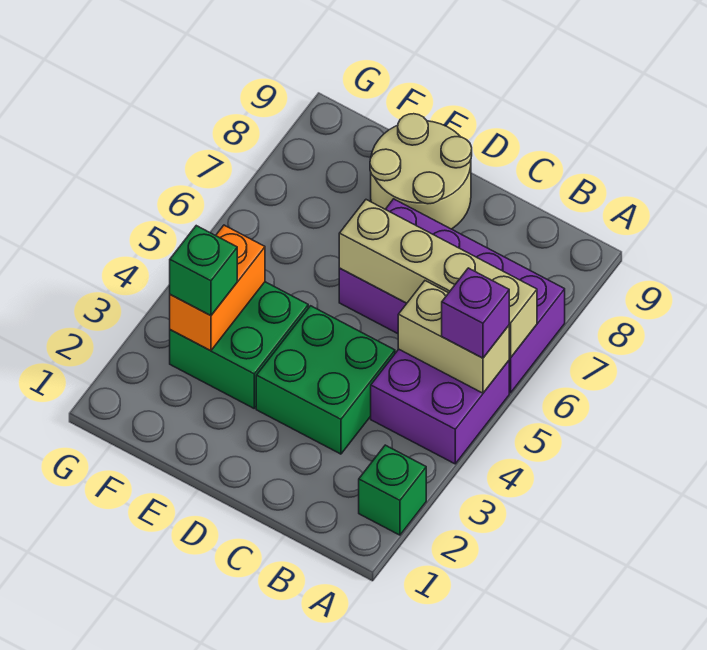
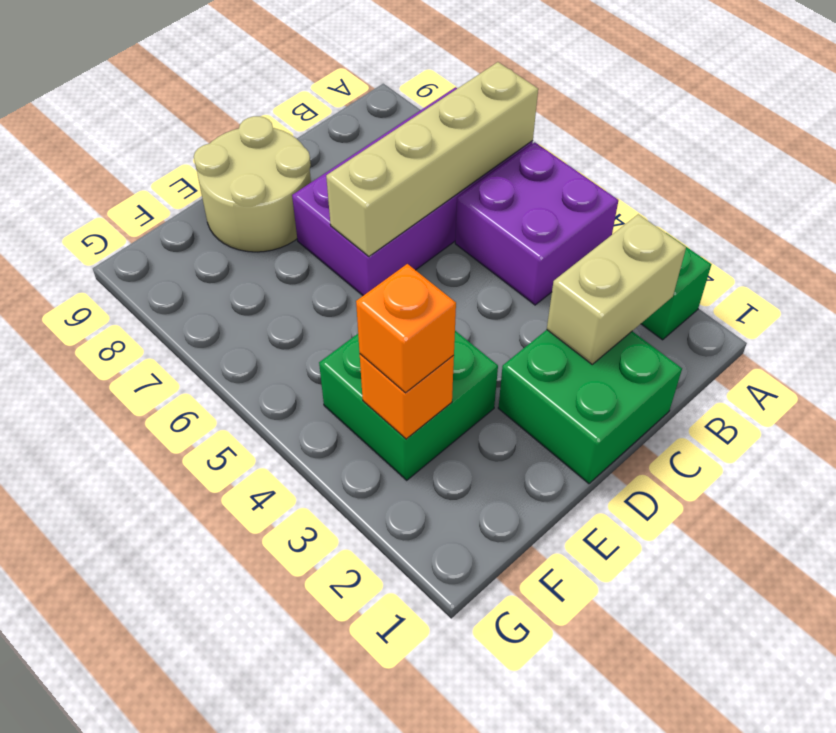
tan brick A5:B5 level 2 -> tan brick B2:C2 level 2
purple brick A5 level 3 -> none
green brick C3:D4 level 1 -> green brick C1:D2 level 1
orange brick F3:F4 level 2 -> orange brick F3 level 2
green brick F3 level 3 -> orange brick F3 level 3

